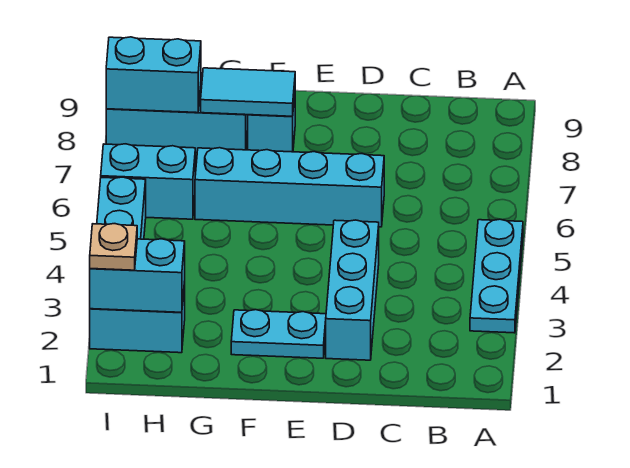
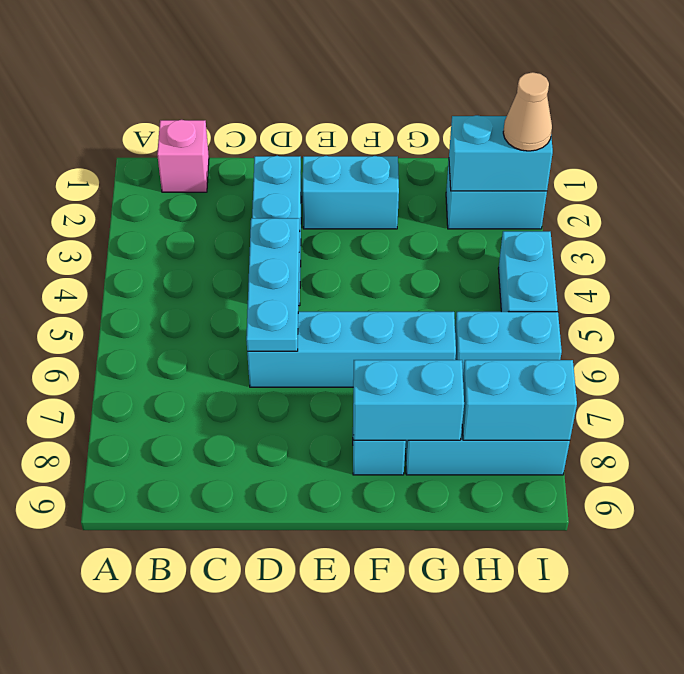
cyan plate A3:A5 level 1 -> cyan plate D4:D6 level 2
none -> pink brick B1 level 1
cyan plate E2:F2 level 1 -> cyan brick E2:F2 level 1
cyan tile F8:G8 level 2 -> cyan brick F8:G8 level 2
tan plate I2 level 3 -> tan cone I2 level 3

